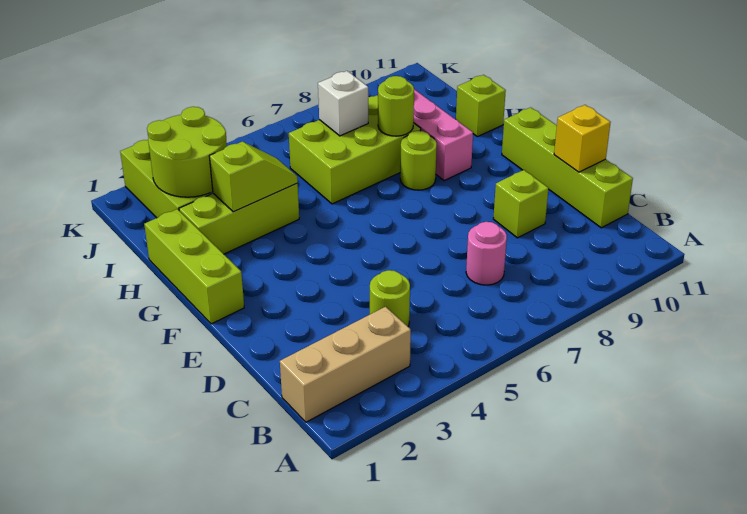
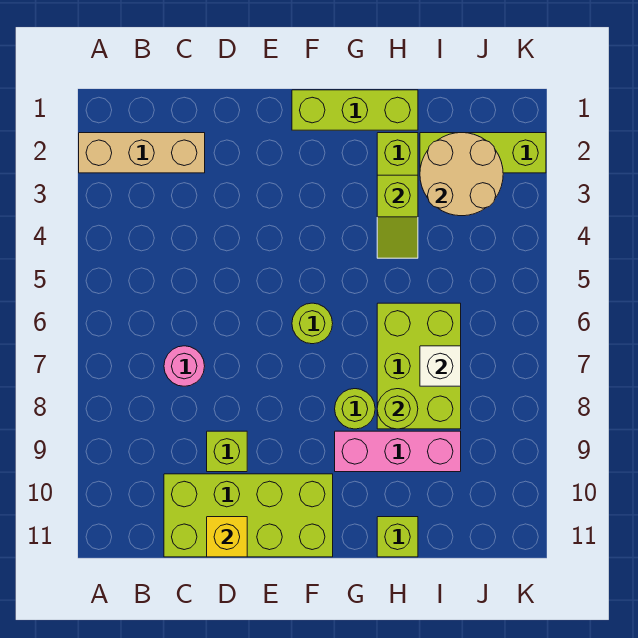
tan brick B1:B3 level 1 -> tan brick A2:C2 level 1
lime round brick C4 level 1 -> lime round brick F6 level 1
lime brick C11:F11 level 1 -> lime brick C10:F11 level 1
lime round brick I2:J3 level 2 -> tan round brick I2:J3 level 2

